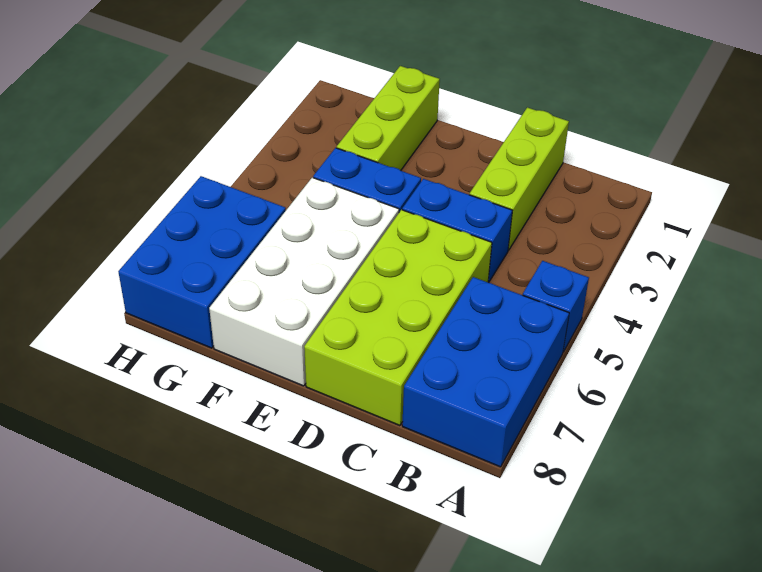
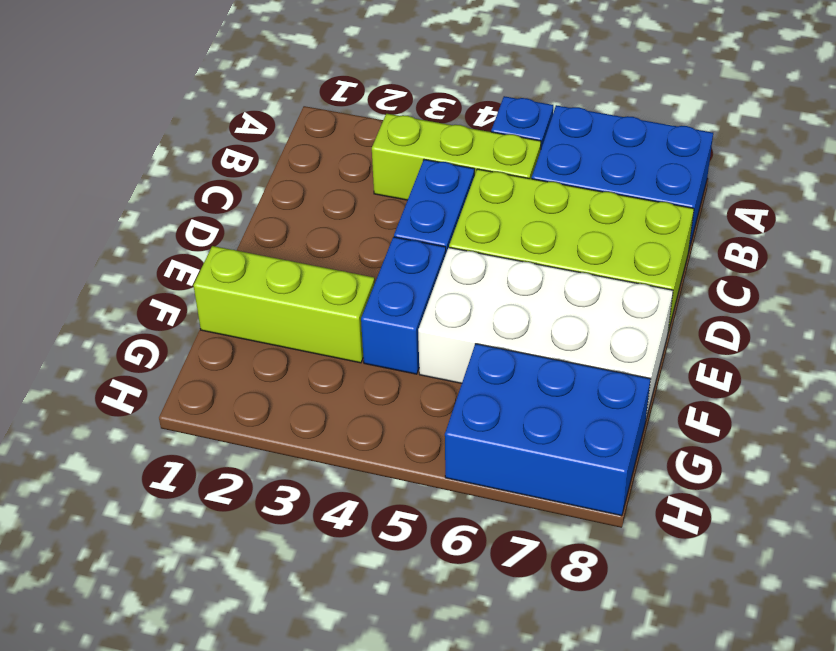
lime brick C1:C3 level 1 -> lime brick B3:B5 level 1

